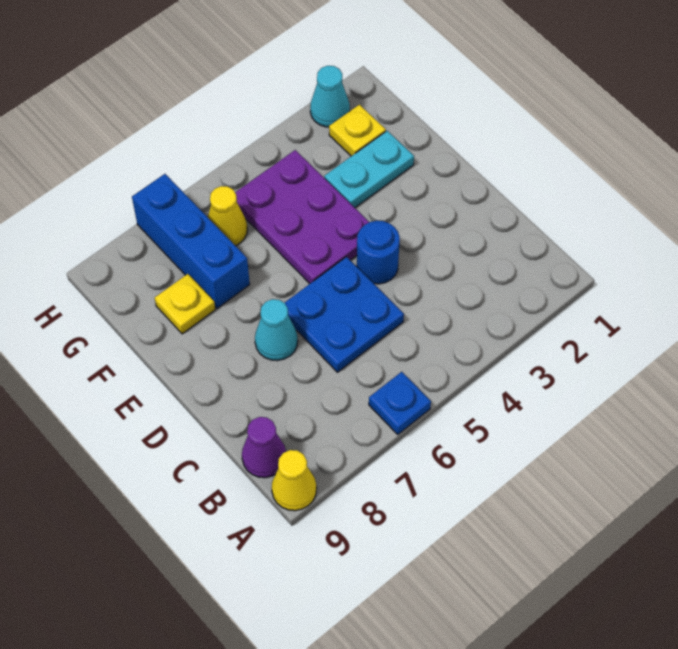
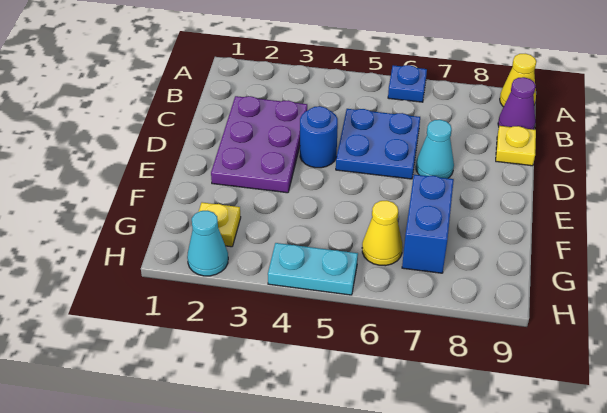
purple plate E4:G5 level 1 -> purple plate C2:E3 level 1
cyan plate F2:F3 level 1 -> cyan plate H4:H5 level 1
blue brick F7:H7 level 1 -> blue brick F7:G7 level 1
yellow plate F8 level 1 -> yellow plate C9 level 1

